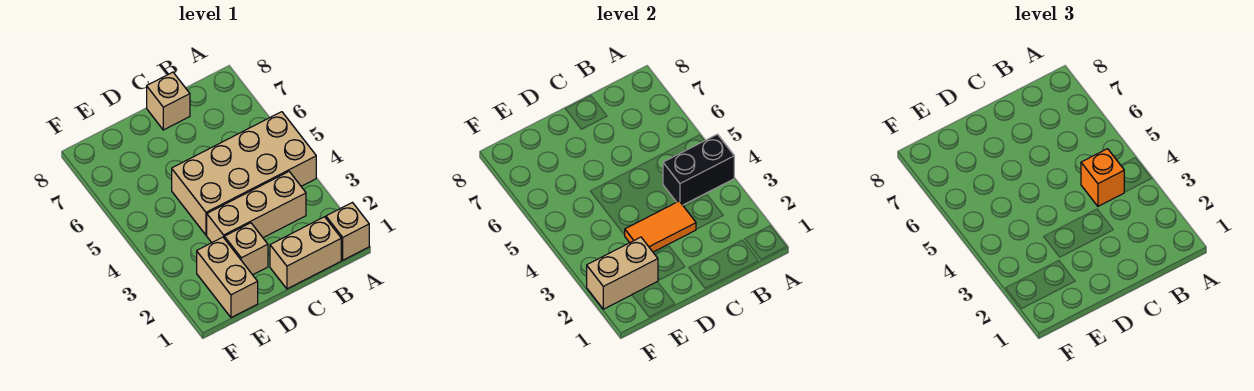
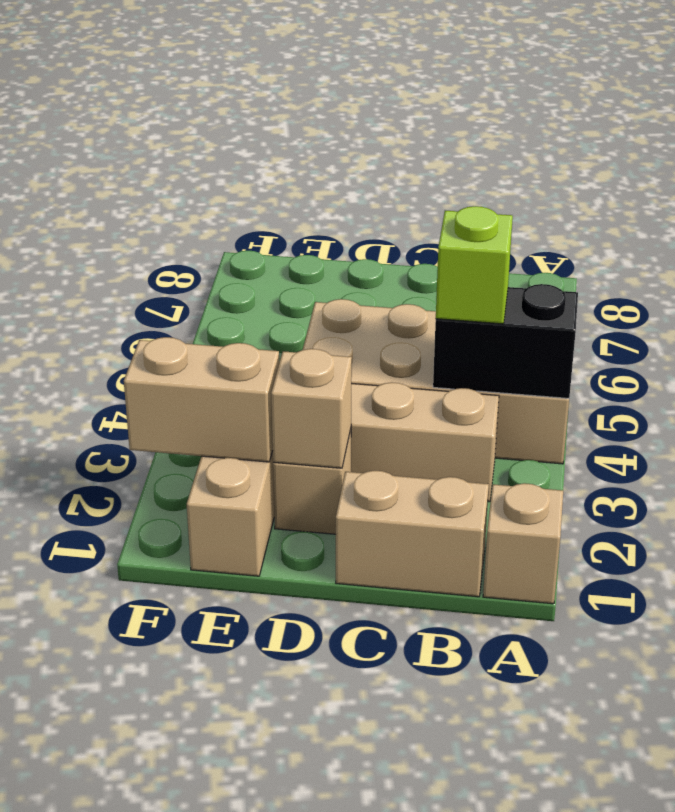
orange brick B4 level 3 -> lime brick B4 level 3
orange tile C3:D3 level 2 -> none
tan brick C8 level 1 -> tan brick D2 level 2

